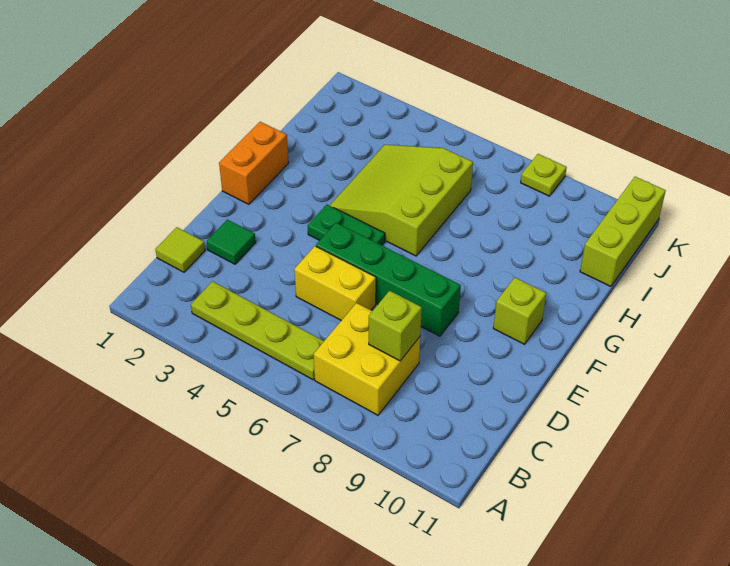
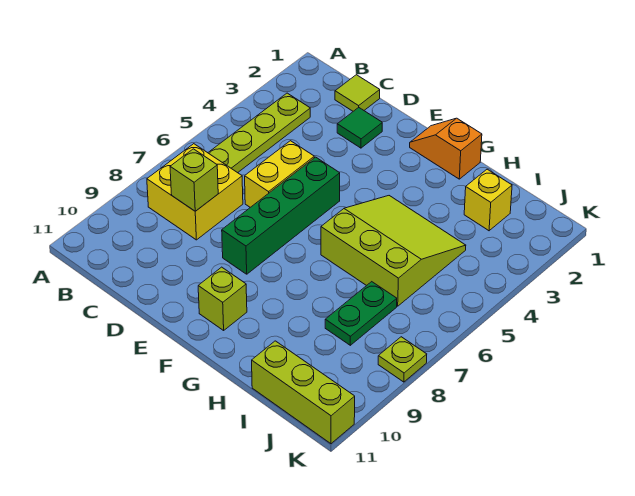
orange brick F1:G1 level 1 -> orange slope F1:G1 level 1 top G
green plate F4:F5 level 1 -> green plate I7:I8 level 1
none -> yellow brick I2 level 1

